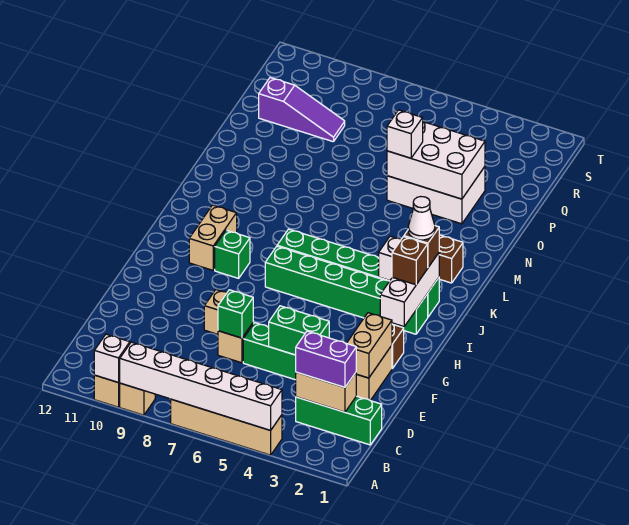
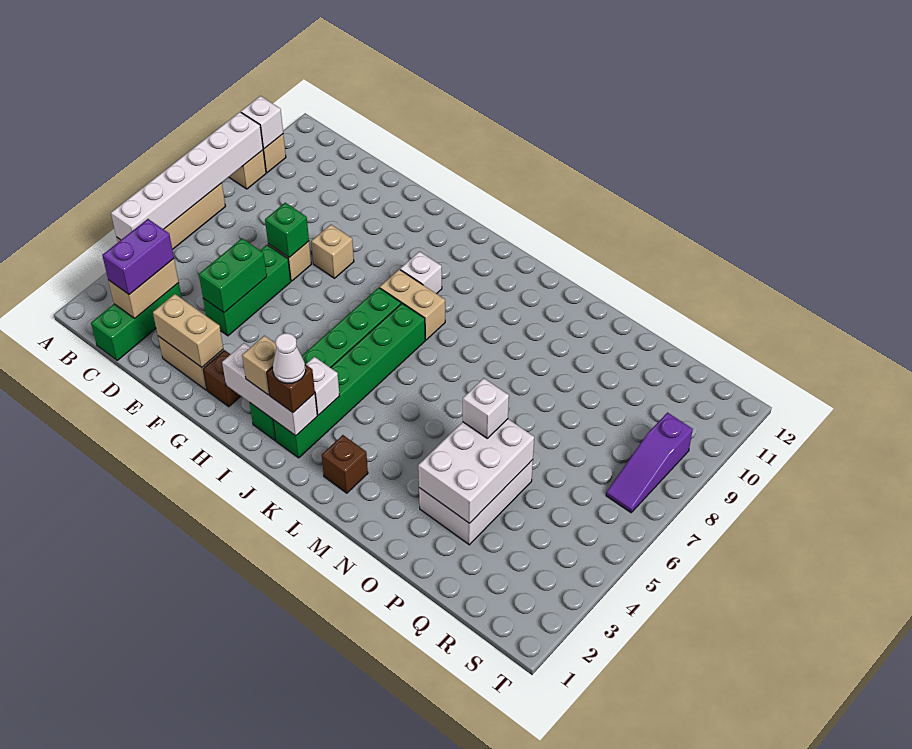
brown brick I2 level 3 -> tan brick I2 level 3
green brick I9 level 1 -> white brick I9 level 1
tan brick I10:J10 level 1 -> tan brick I8:J8 level 1
purple slope Q9:Q11 level 1 top 11 -> purple slope S7:S9 level 1 top 9

